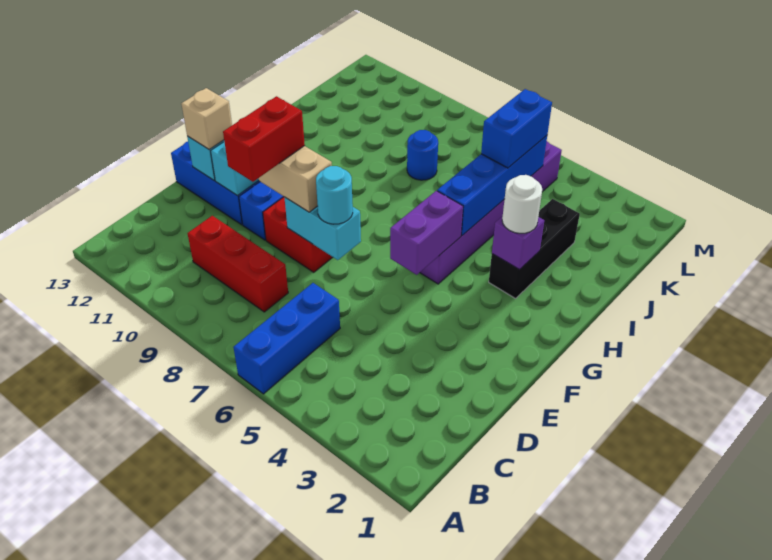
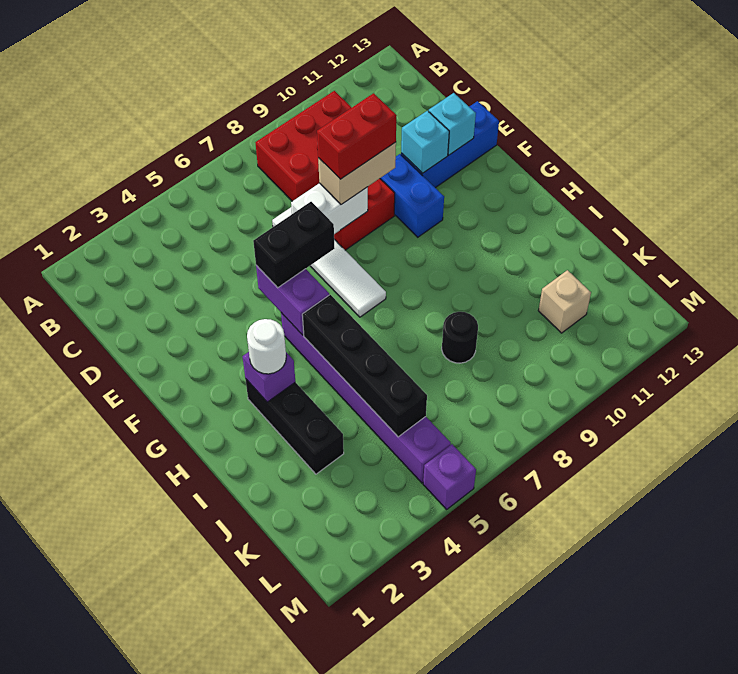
blue brick A6:C6 level 1 -> none
red brick C8:C10 level 1 -> red brick B8:C10 level 1
none -> white tile D7:G7 level 1
red brick D9:E9 level 4 -> red brick E8:E9 level 4
cyan brick E7:E8 level 2 -> white brick E7:E8 level 2
cyan round brick E7 level 3 -> none
tan brick E12 level 3 -> tan brick K11 level 1
none -> black brick F5:F6 level 3
blue brick H5:K5 level 2 -> black brick H5:K5 level 2
blue brick J5:K5 level 3 -> none
blue round brick J8 level 1 -> black round brick J8 level 1
none -> purple brick M5 level 1

